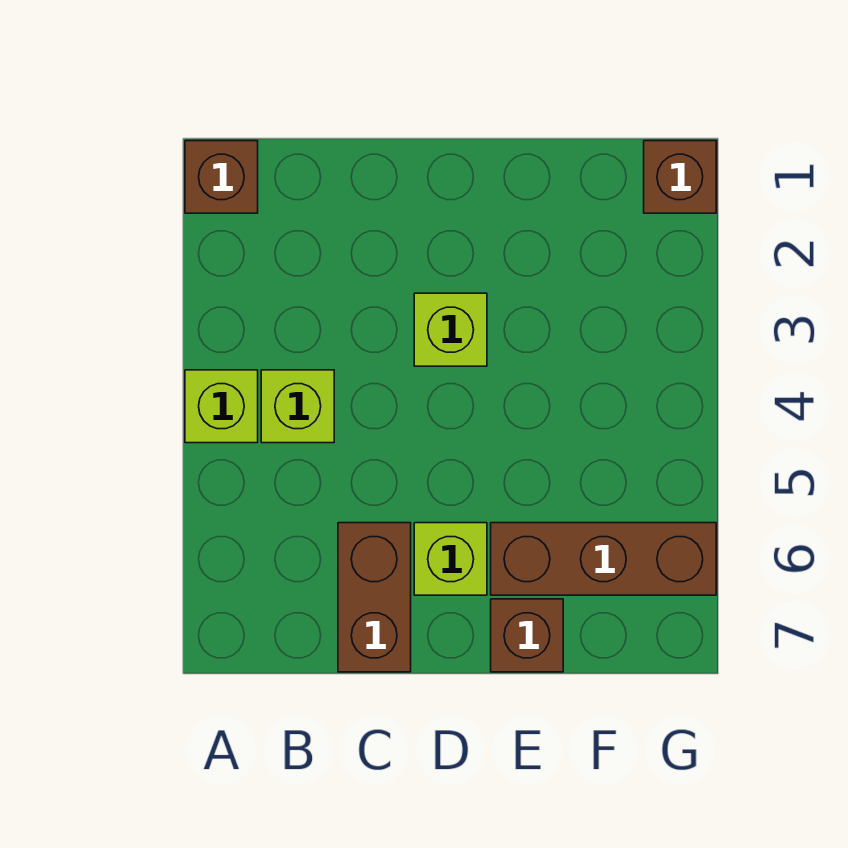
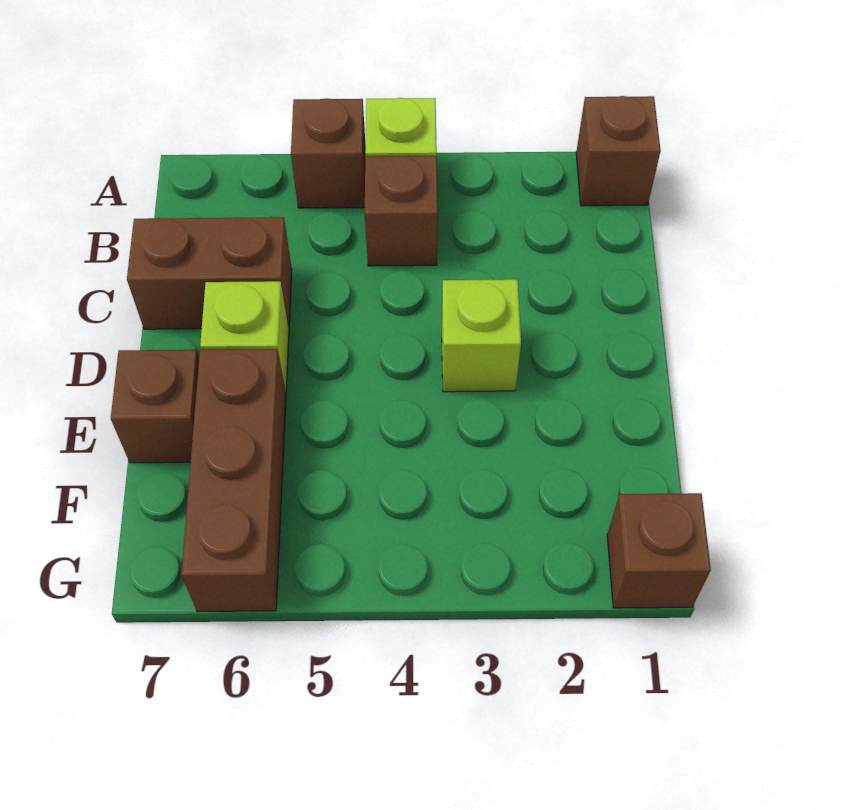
none -> brown brick A5 level 1
lime brick B4 level 1 -> brown brick B4 level 1

